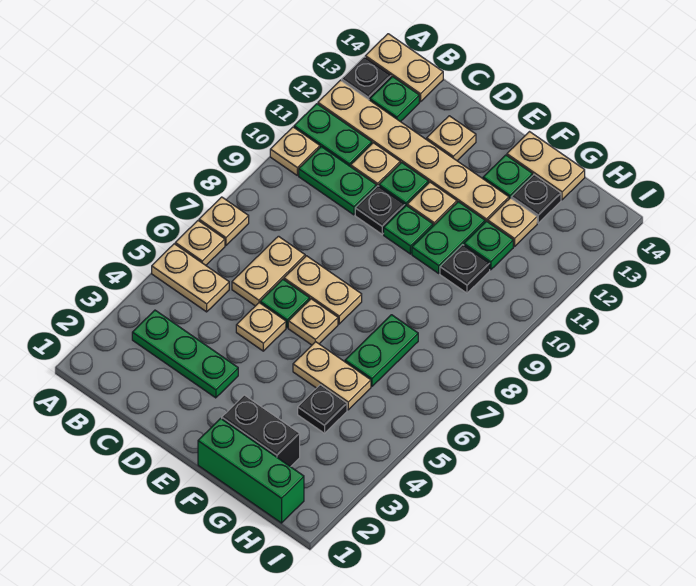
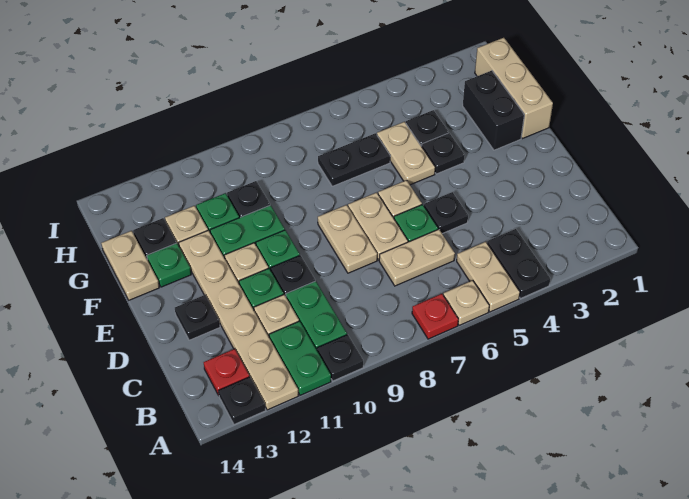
none -> black plate A4:B4 level 1
tan plate A7 level 1 -> red plate A7 level 1
tan plate A10 level 1 -> black plate A10 level 1
tan plate A14:B14 level 1 -> tan plate D8:E8 level 1
green plate B3:D3 level 1 -> none
green plate B13 level 1 -> red plate B13 level 1
tan plate D5 level 1 -> black plate D5 level 1
tan plate D13 level 1 -> black plate D13 level 1
green brick F1:H1 level 1 -> tan brick F1:H1 level 1
none -> black plate F4 level 1
green plate G6:G7 level 1 -> black plate G6:G7 level 1

